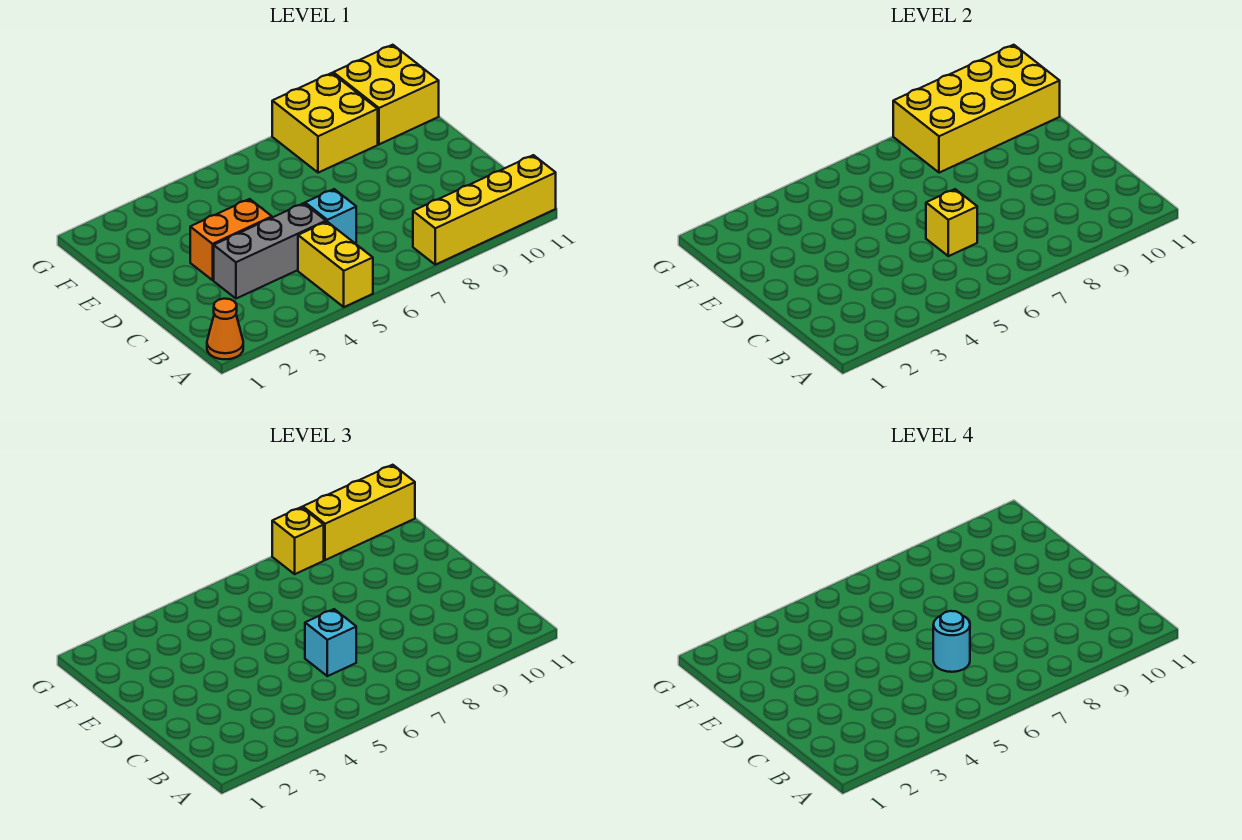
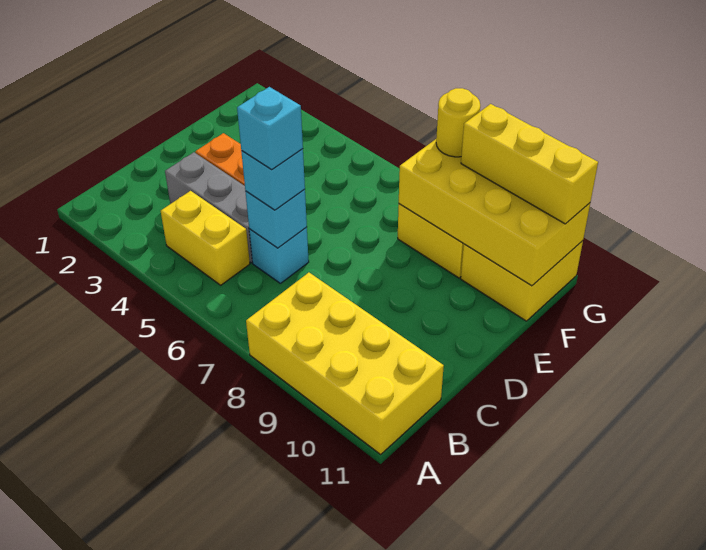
orange cone A1 level 1 -> none
yellow brick A5:B5 level 1 -> yellow brick B4:B5 level 1
yellow brick A8:A11 level 1 -> yellow brick A8:B11 level 1
yellow brick C6 level 2 -> cyan brick C6 level 2
cyan round brick C6 level 4 -> cyan brick C6 level 4
yellow brick G8 level 3 -> yellow round brick G8 level 3

